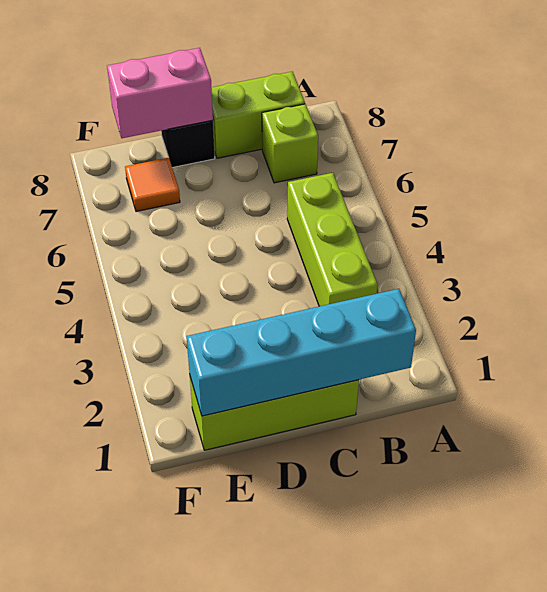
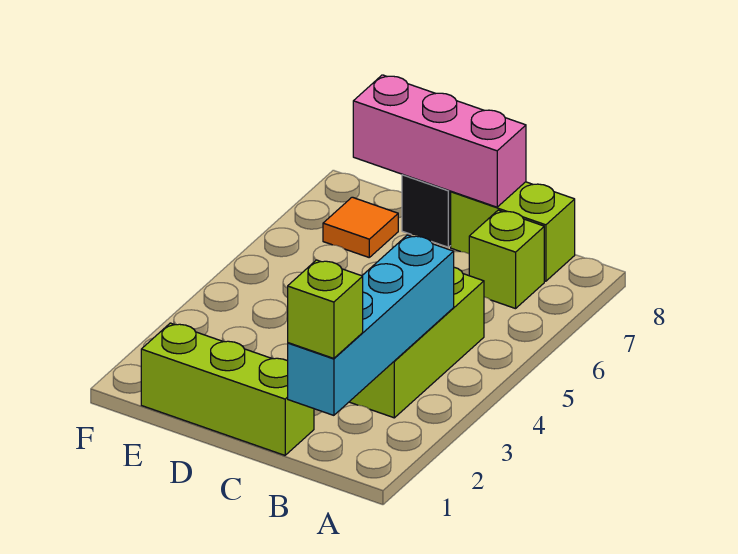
cyan brick B1:E1 level 2 -> cyan brick B1:B4 level 2
none -> lime brick B1 level 3
pink brick D8:E8 level 2 -> pink brick C8:E8 level 2

